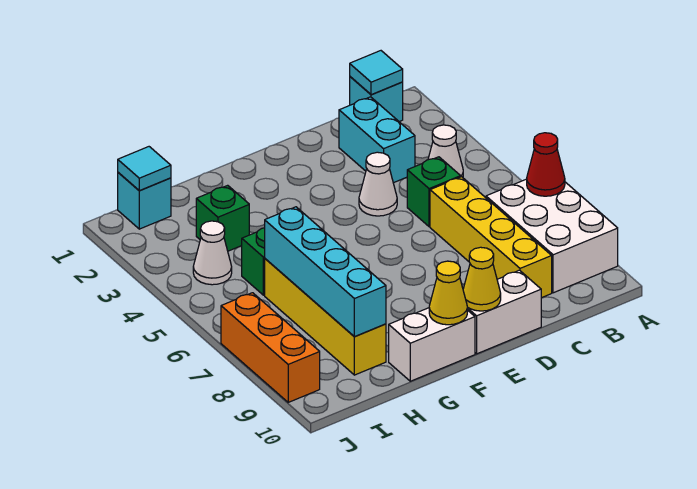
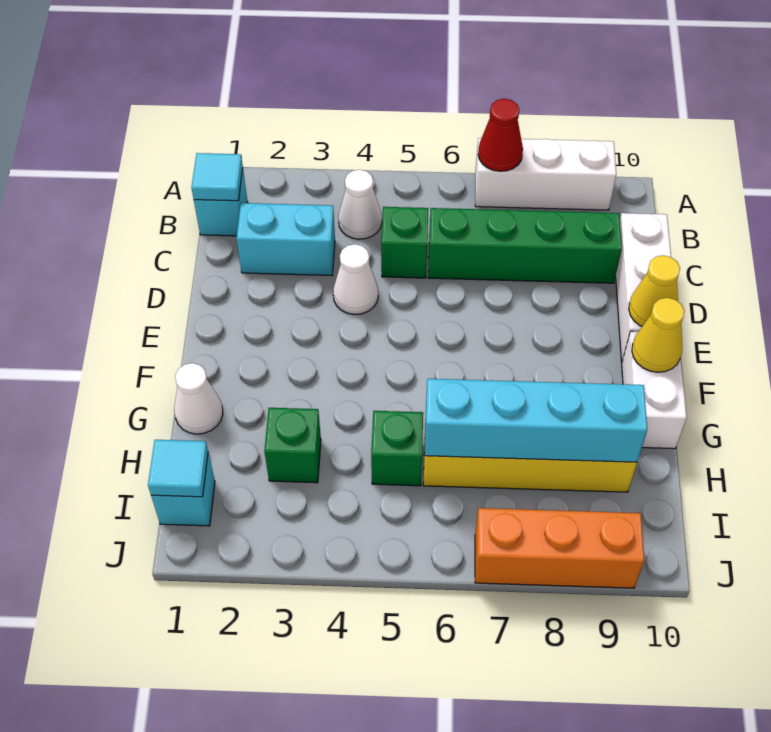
white brick A7:B9 level 1 -> white brick A7:A9 level 1
yellow brick C6:C9 level 1 -> green brick C6:C9 level 1
white brick D10:E10 level 1 -> white brick C10:E10 level 1
white cone I4 level 1 -> white cone G1 level 1

